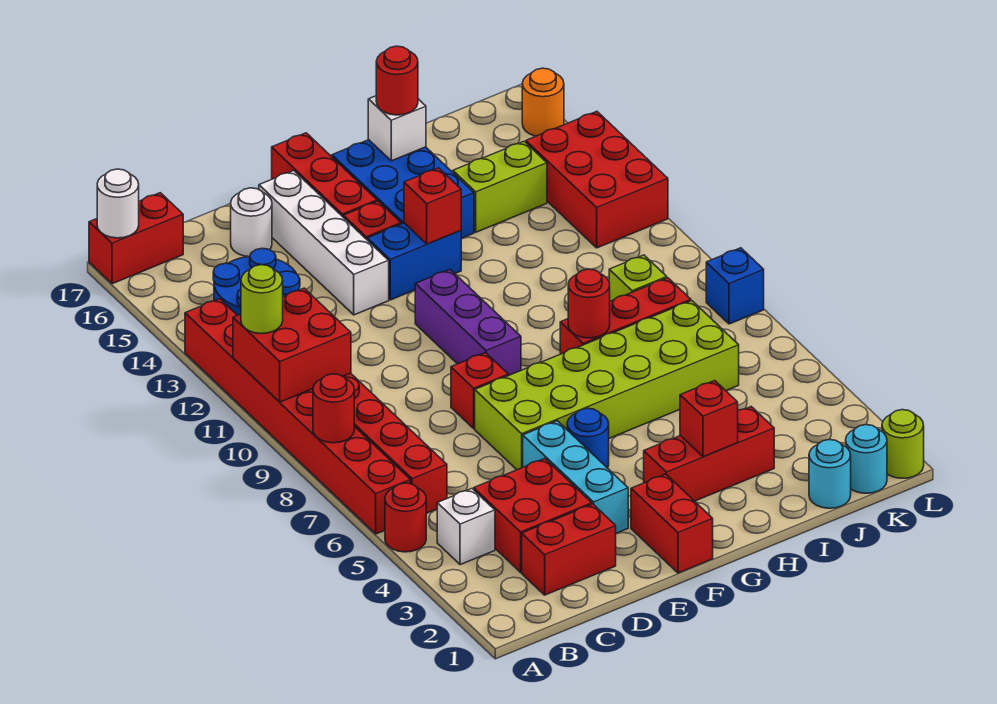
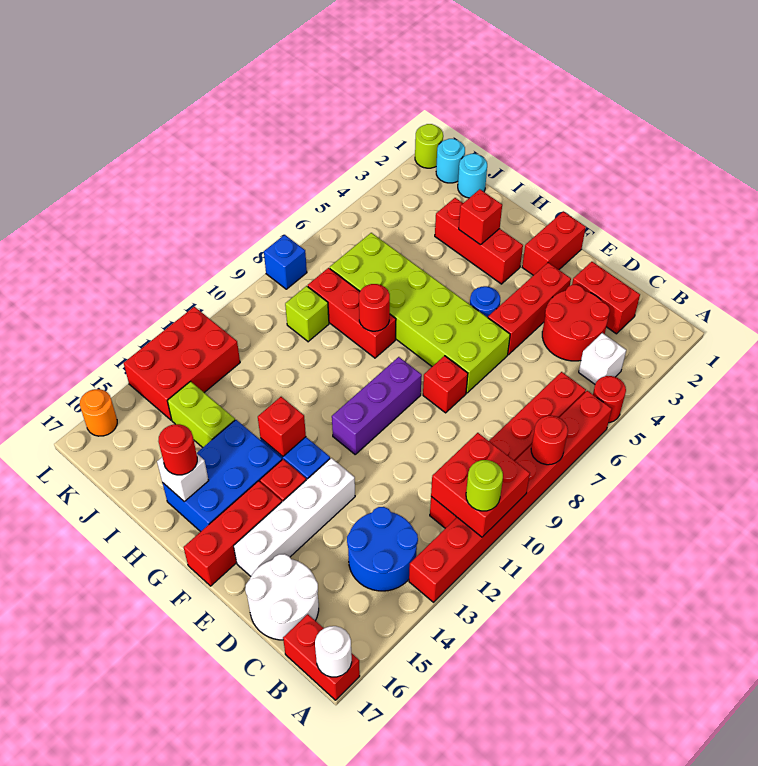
red brick C3:D4 level 1 -> red round brick C3:D4 level 1
white round brick D16 level 1 -> white round brick C16:D17 level 1
cyan brick E3:E5 level 1 -> red brick E3:E5 level 1

